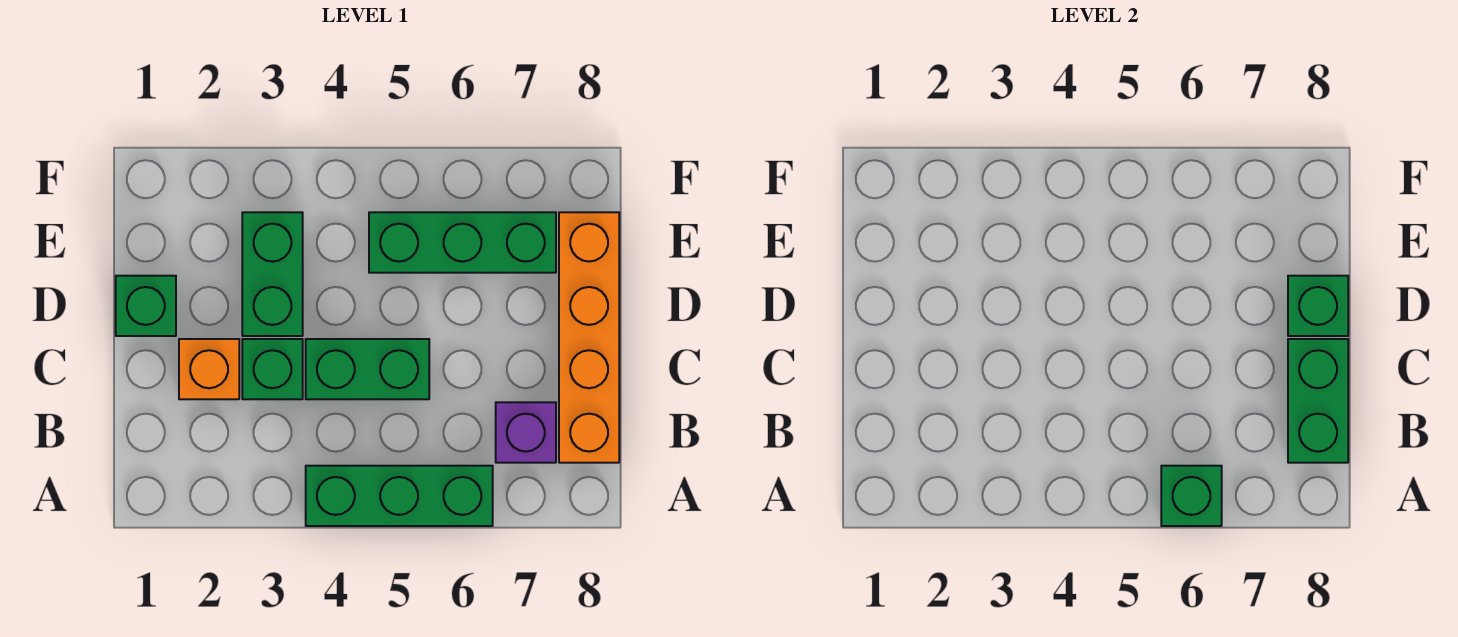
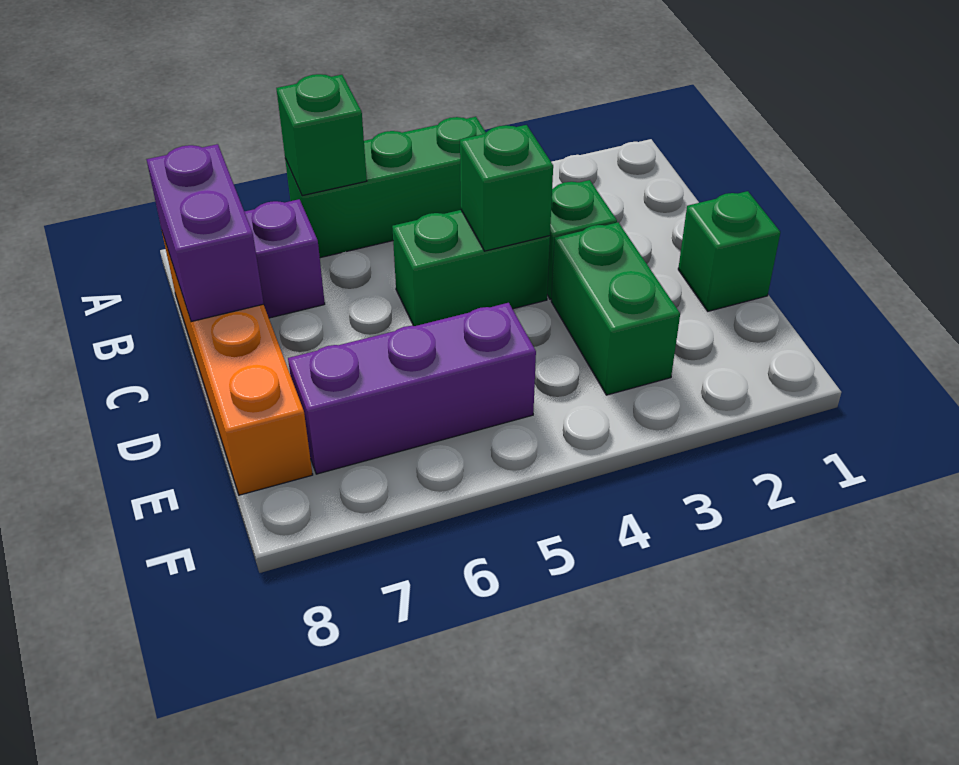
green brick B8:C8 level 2 -> purple brick B8:C8 level 2
orange brick C2 level 1 -> none
green brick D8 level 2 -> green brick C4 level 2
green brick E5:E7 level 1 -> purple brick E5:E7 level 1

